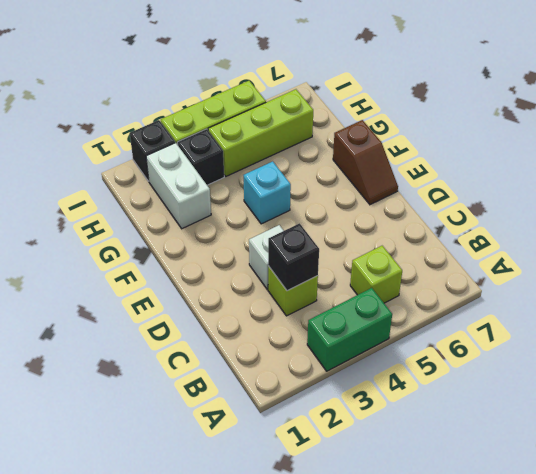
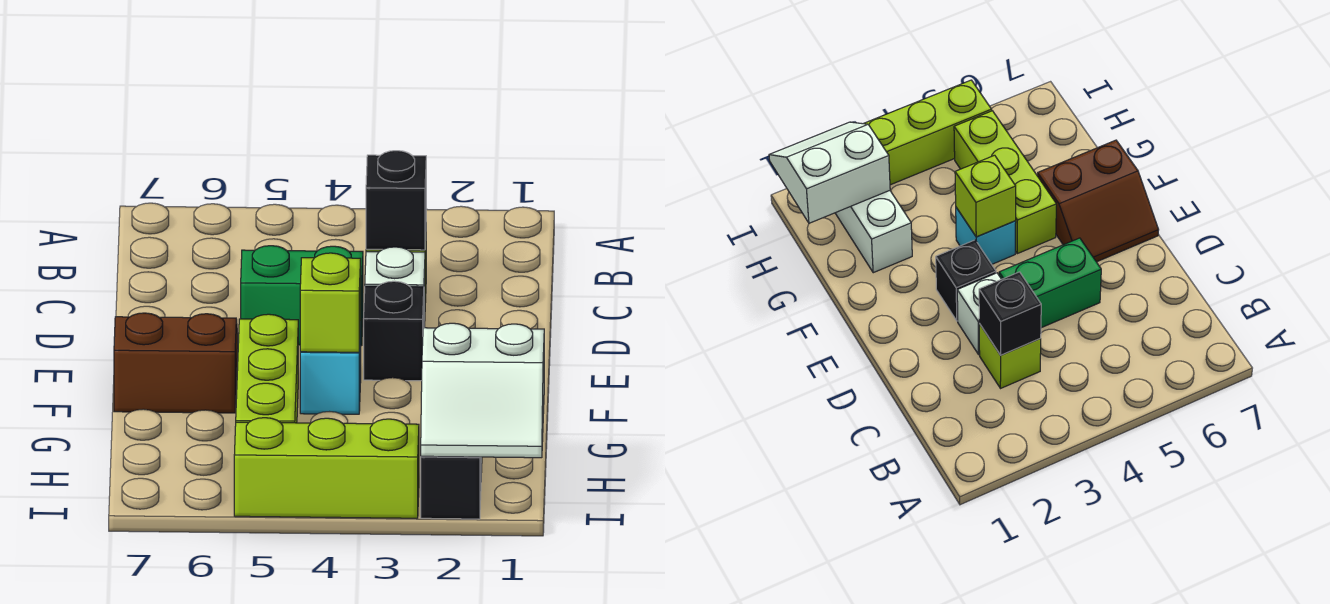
green brick A3:A4 level 1 -> green brick D4:D5 level 1
lime brick B5 level 1 -> lime brick F4 level 2
brown slope E7:F7 level 1 top F -> brown slope E6:F7 level 1 top F
none -> white slope H1:I2 level 2 top H
black brick H3 level 1 -> black brick E3 level 1
lime brick H4:H6 level 1 -> lime brick F5:H5 level 1

